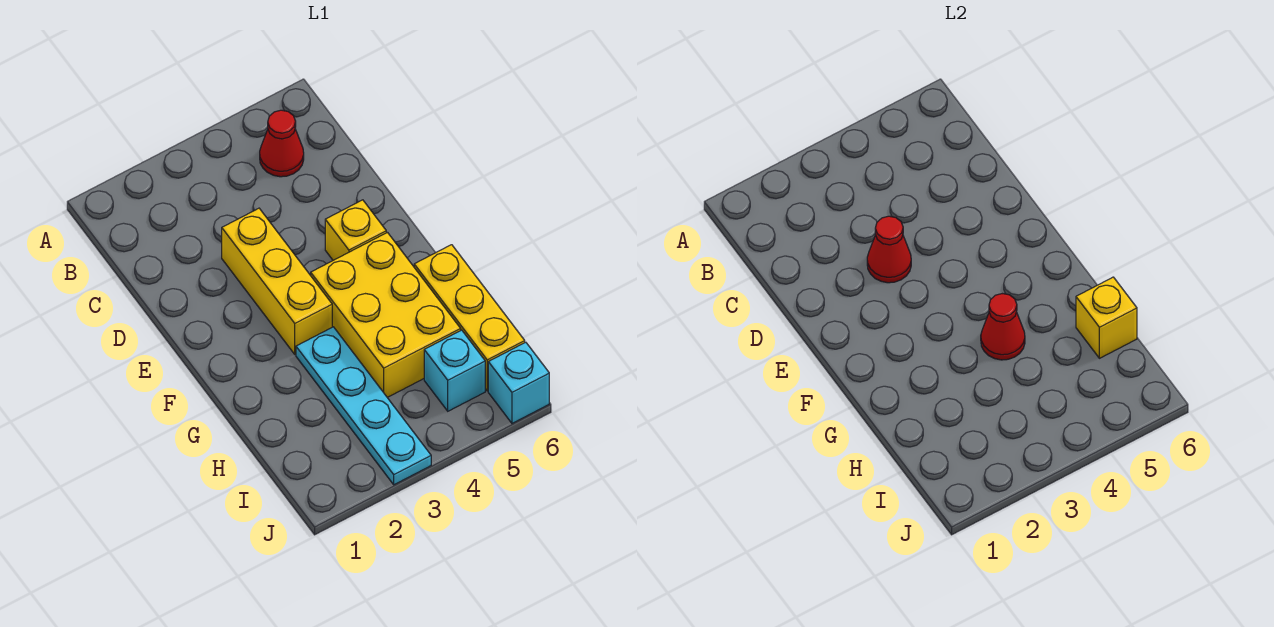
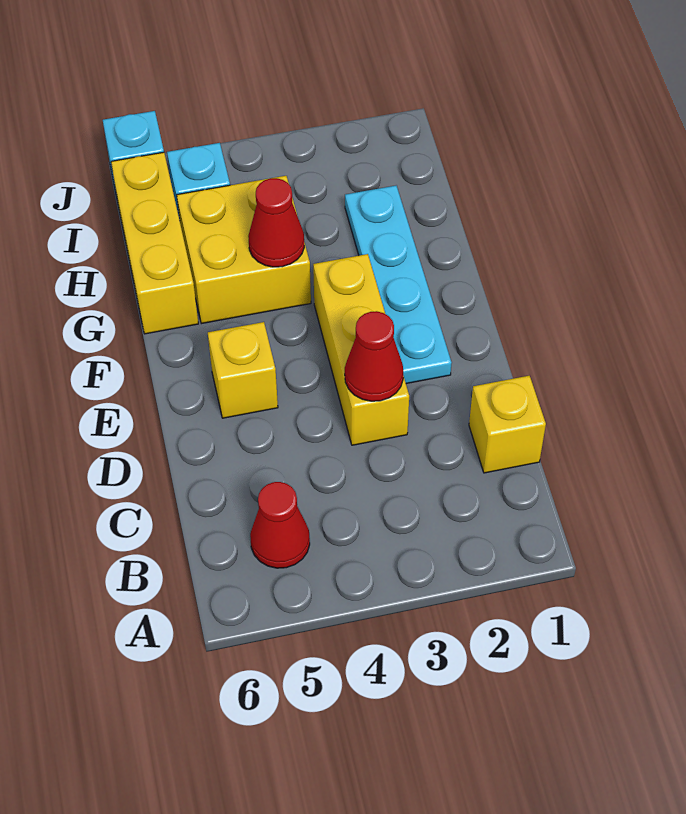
yellow brick F4:H5 level 1 -> yellow brick G4:H5 level 1
cyan plate G3:J3 level 1 -> cyan plate E2:H2 level 1
yellow brick H6 level 2 -> yellow brick C1 level 1

